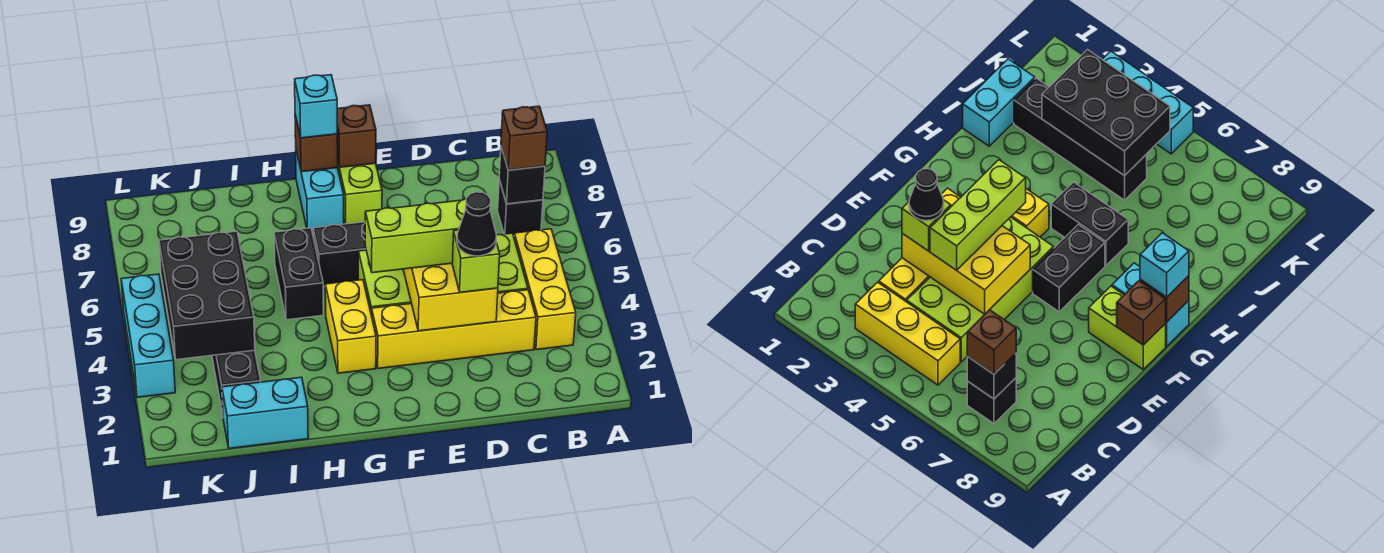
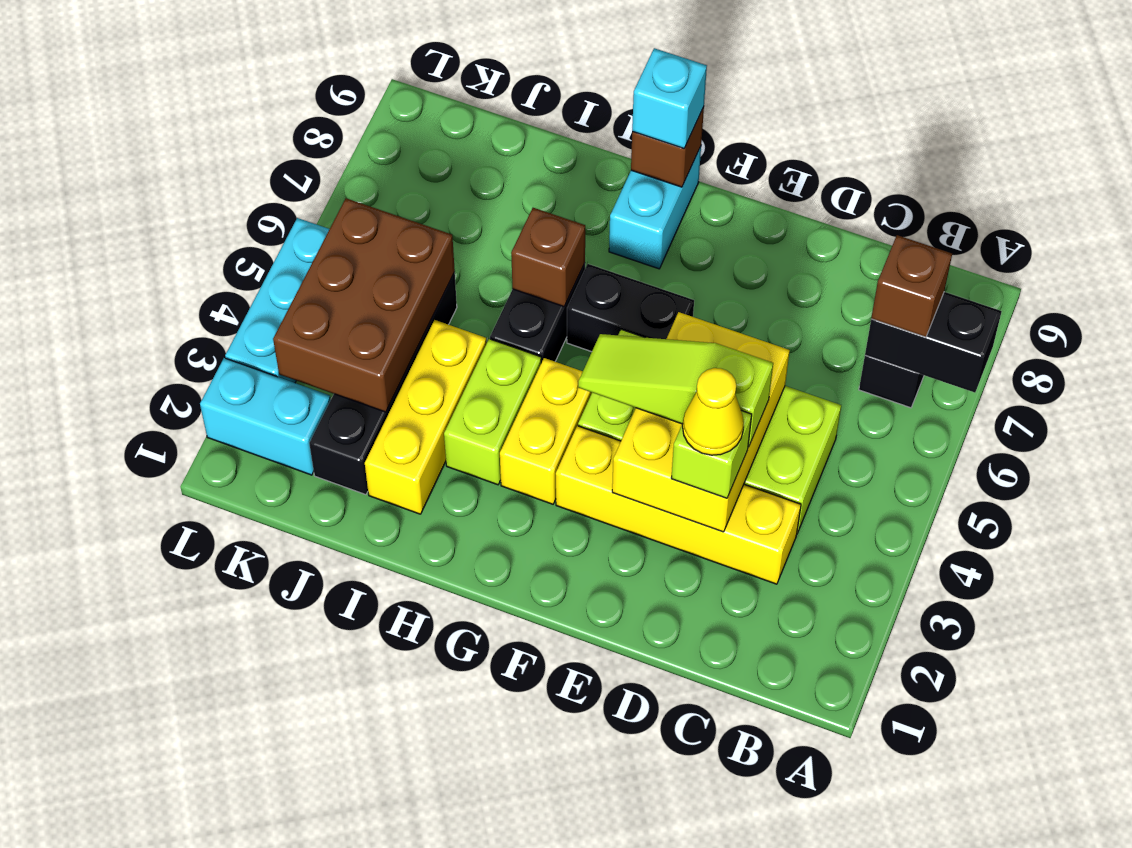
yellow brick B3:B5 level 1 -> yellow brick I2:I4 level 1
black brick B7 level 2 -> black brick A7:B7 level 2
black cone D3 level 4 -> yellow cone D3 level 4
lime brick D4:F4 level 3 -> lime slope D4:F4 level 3 top D
lime brick F8:F9 level 1 -> lime brick H3:H4 level 1
brown brick F9 level 2 -> brown brick H6 level 2
cyan brick I1:J1 level 1 -> cyan brick K2:L2 level 1
black brick J3:K5 level 2 -> brown brick J3:K5 level 2

